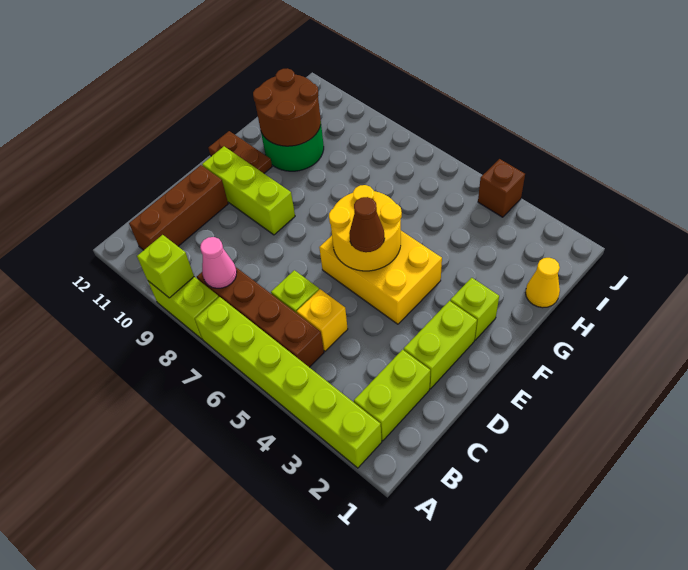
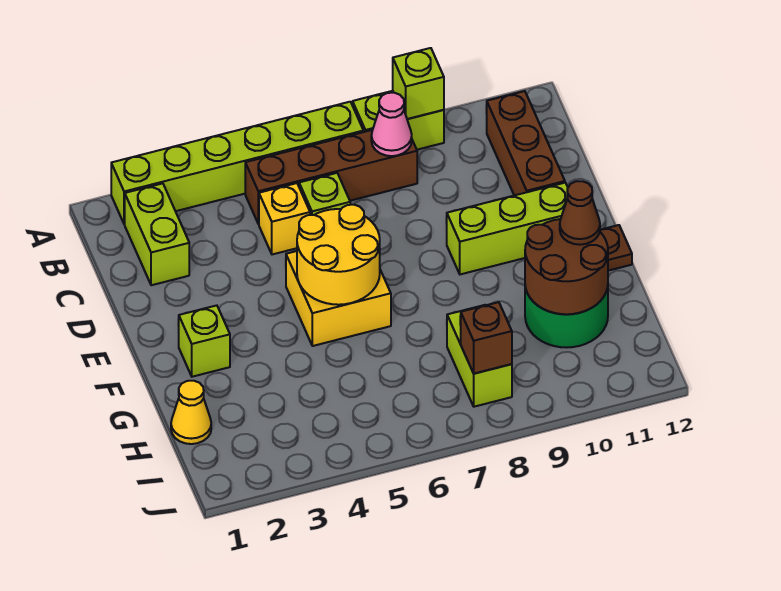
lime brick D2:E2 level 1 -> lime brick H8:I8 level 1
yellow brick E4:F6 level 1 -> yellow brick E5:F6 level 1
brown cone E5 level 3 -> brown cone G11 level 3
brown brick J4 level 1 -> brown brick I8 level 2

